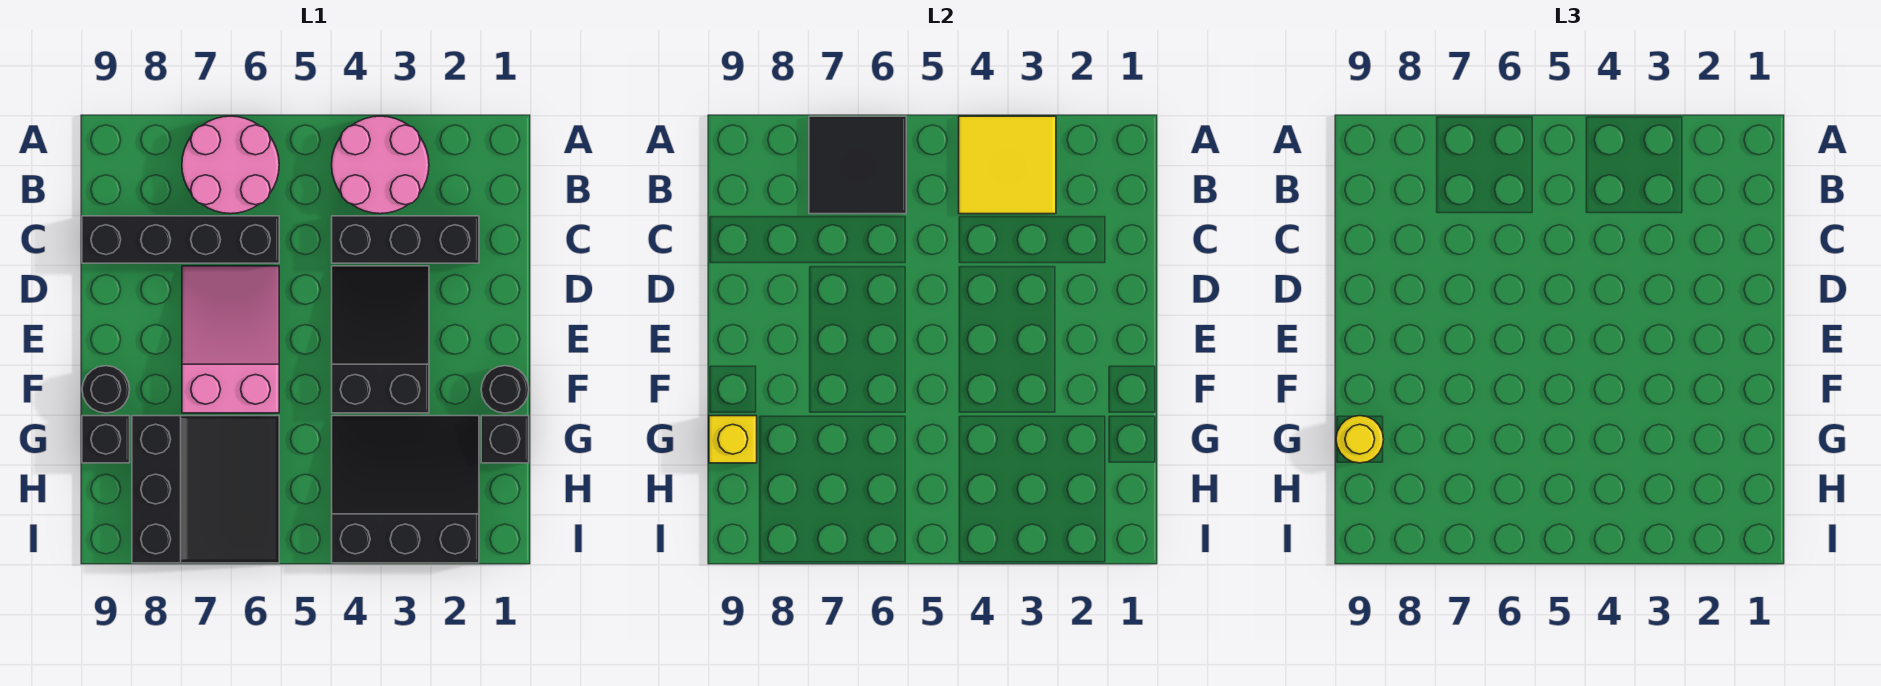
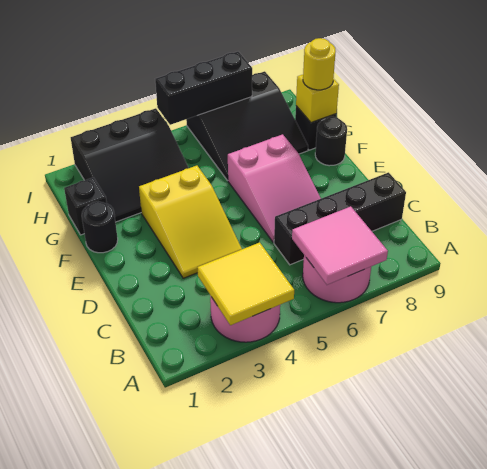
black tile A6:B7 level 2 -> pink tile A6:B7 level 2
black brick C2:C4 level 1 -> black brick I5:I7 level 2
black slope D3:F4 level 1 top F -> yellow slope D3:F4 level 1 top F
black slope G6:I8 level 1 top 8 -> black slope G6:I8 level 1 top I

